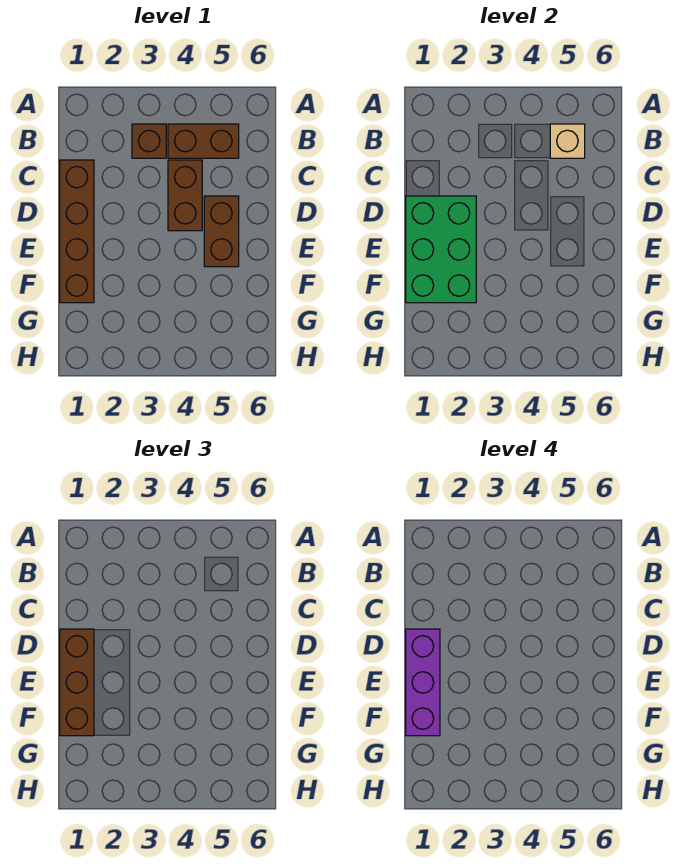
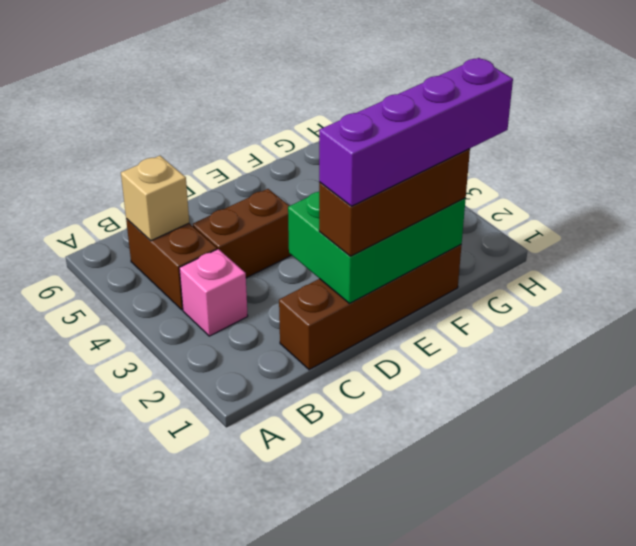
brown brick B3 level 1 -> pink brick B3 level 1
purple brick D1:F1 level 4 -> purple brick D1:G1 level 4
brown brick D5:E5 level 1 -> none

